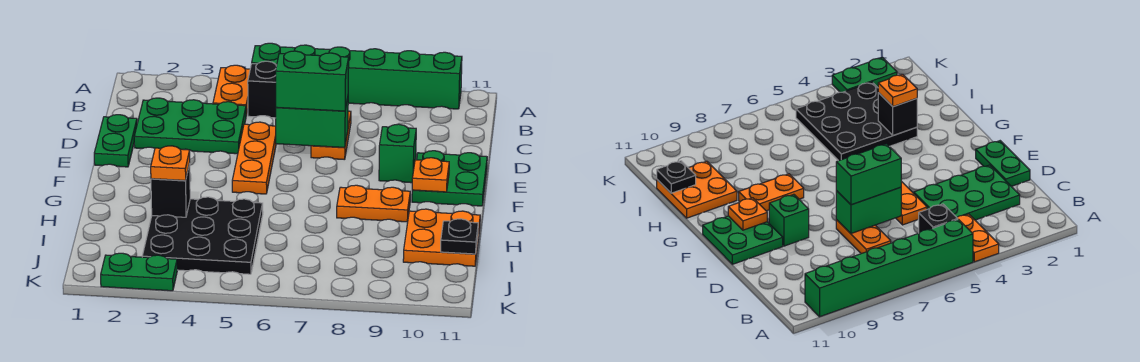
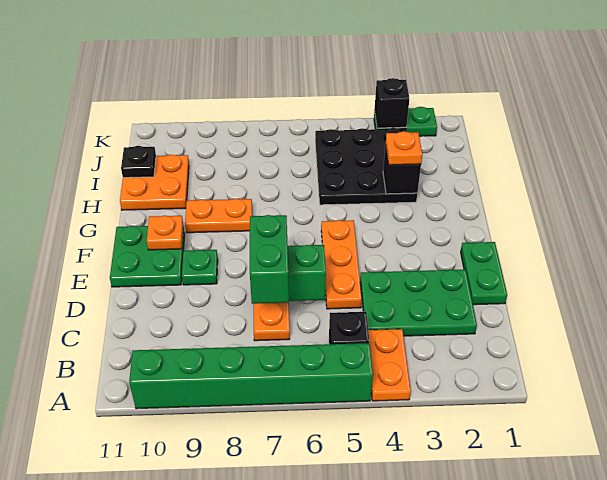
green brick D6:D7 level 3 -> green brick C7:D7 level 3
green brick E9 level 1 -> green plate E9 level 1
none -> black brick K3 level 2

